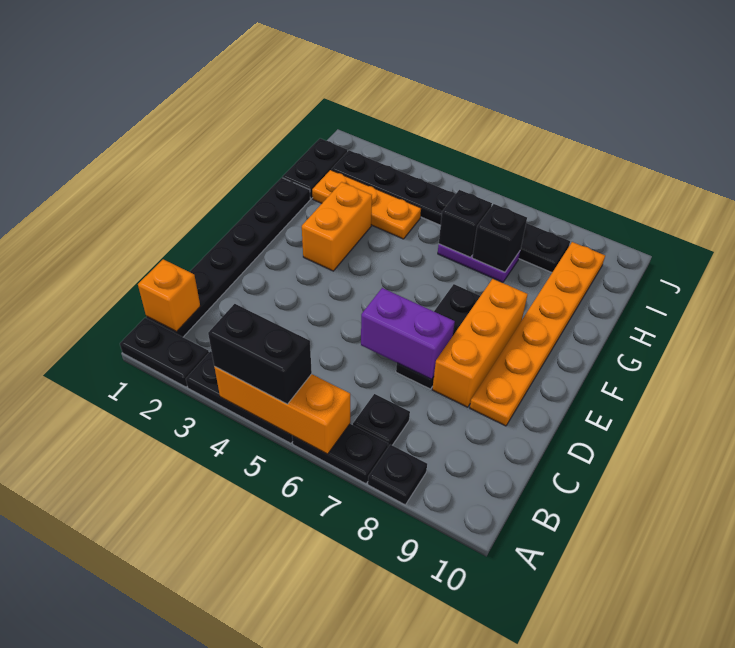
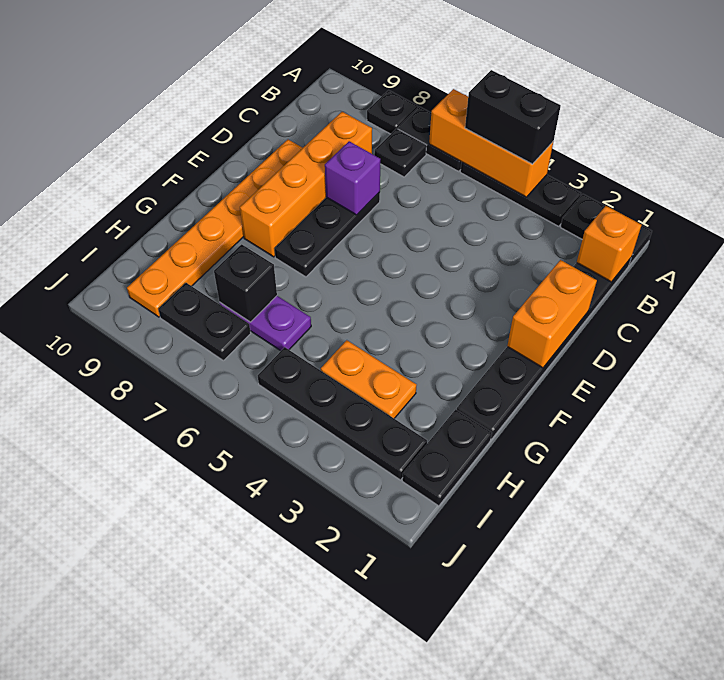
purple brick D6:D7 level 2 -> purple brick D7 level 2
orange brick D8:F8 level 1 -> orange brick C8:F8 level 1
orange brick F3:G3 level 1 -> orange brick D1:E1 level 2
orange plate H2:H4 level 1 -> orange plate H3:H4 level 1
black brick H6 level 2 -> none

